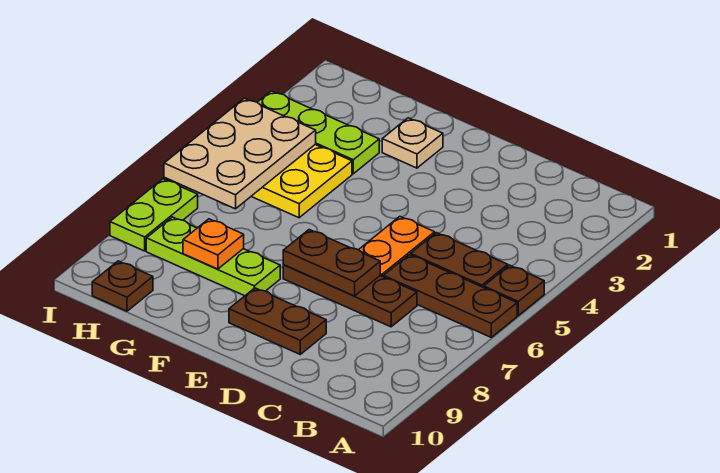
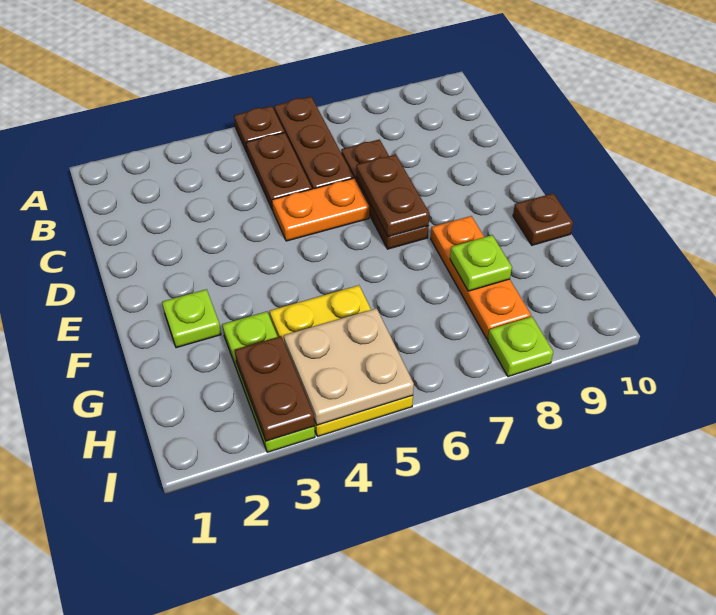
brown plate D9:E9 level 1 -> brown plate H3:I3 level 2
tan plate F2 level 1 -> lime plate F2 level 1
lime plate F8:H8 level 1 -> orange plate F8:H8 level 1
orange plate G8 level 2 -> lime plate G8 level 2
tan plate H4:I6 level 2 -> tan plate H4:I5 level 2
brown plate H10 level 1 -> brown plate F10 level 1
lime plate I7:I8 level 1 -> lime plate I8 level 1

